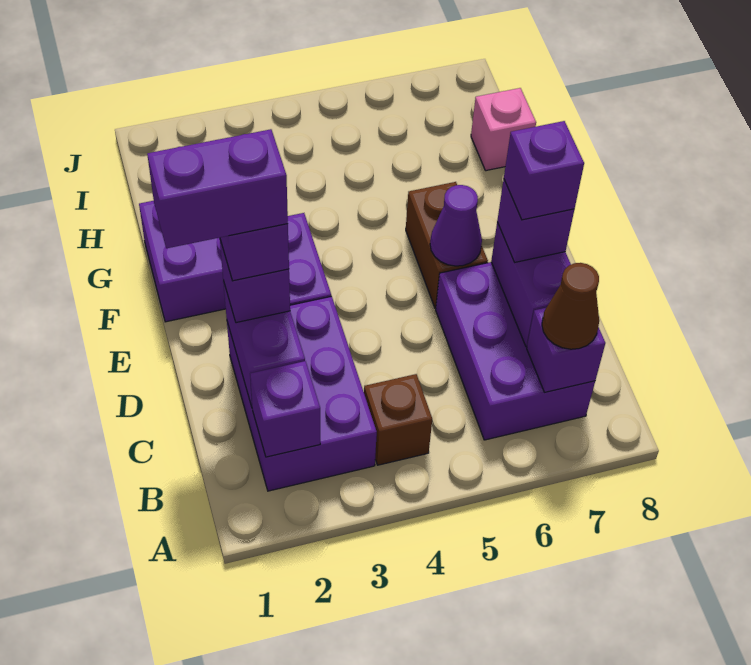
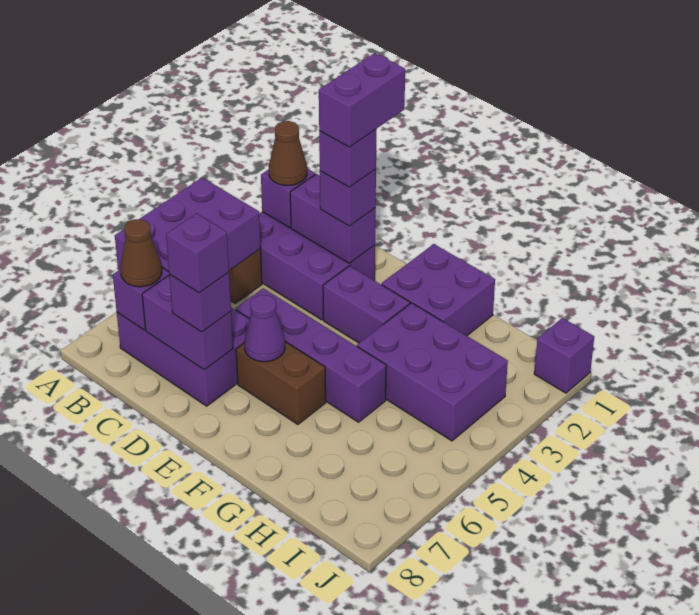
none -> purple brick A4:B6 level 2
none -> brown cone B2 level 3
none -> purple brick D5:G5 level 1
none -> purple brick G3:I4 level 1
pink brick H8 level 1 -> none
none -> purple brick J1 level 1

